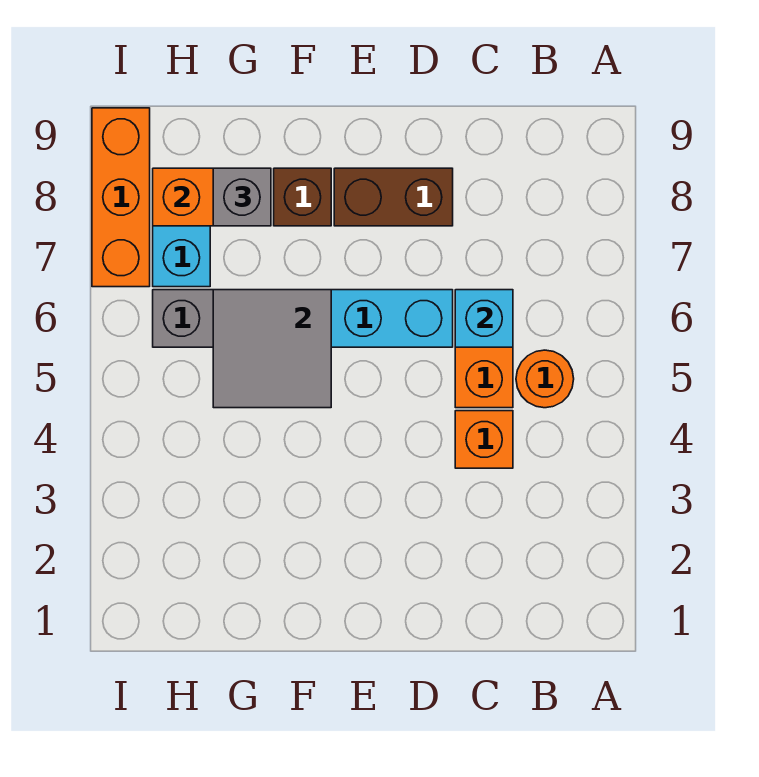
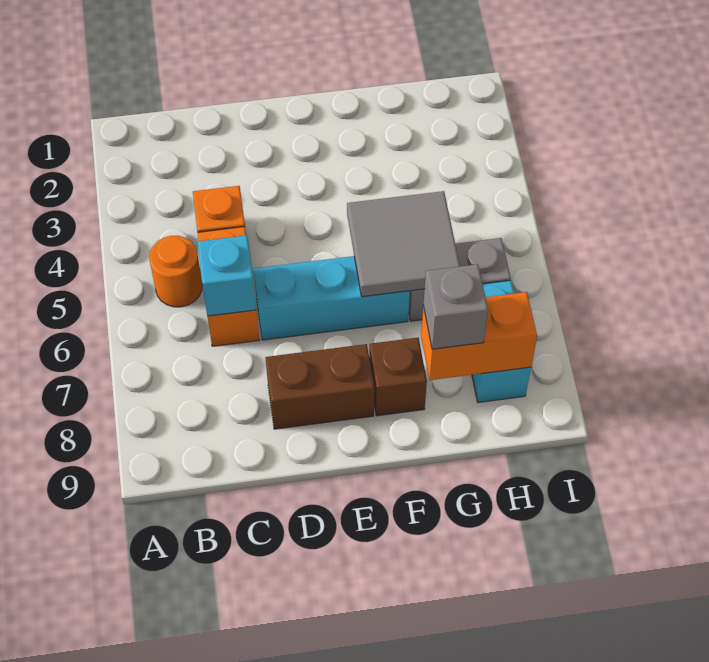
orange brick I7:I9 level 1 -> none

